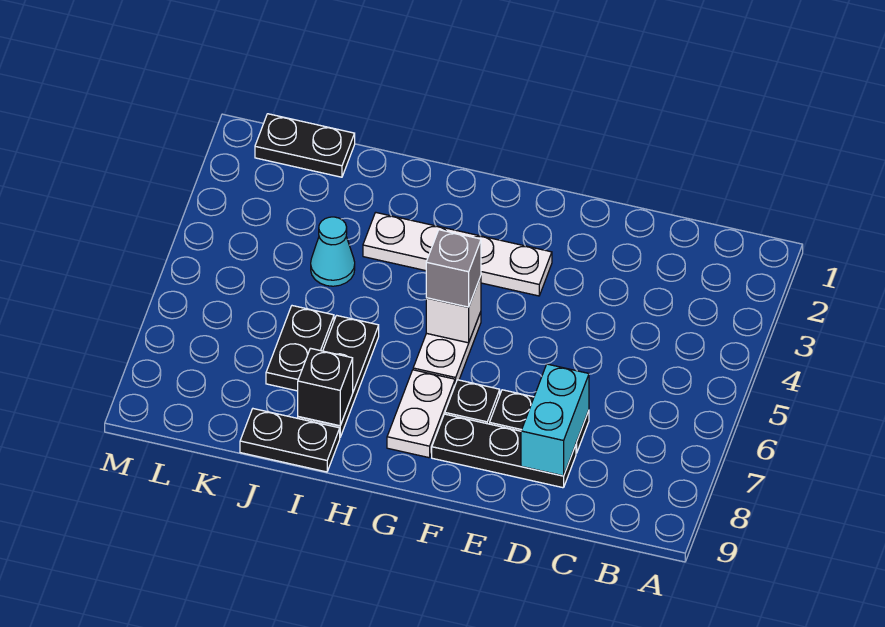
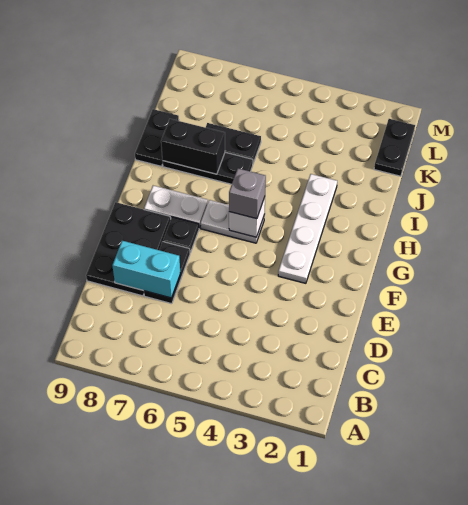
black plate D8:F8 level 1 -> black plate D8:F9 level 1
black brick I8 level 2 -> black brick I7:I8 level 2
cyan cone J4 level 1 -> none

